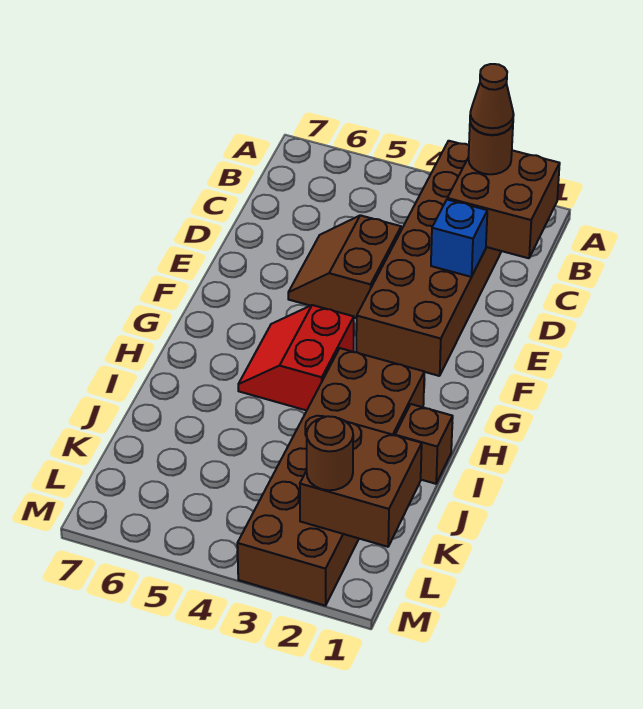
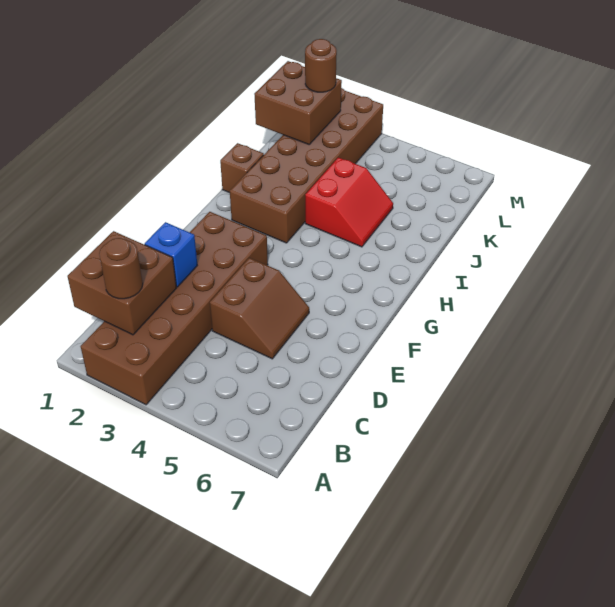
brown cone B2 level 4 -> none
red slope G4:H5 level 1 top 4 -> red slope I4:J5 level 1 top 4

